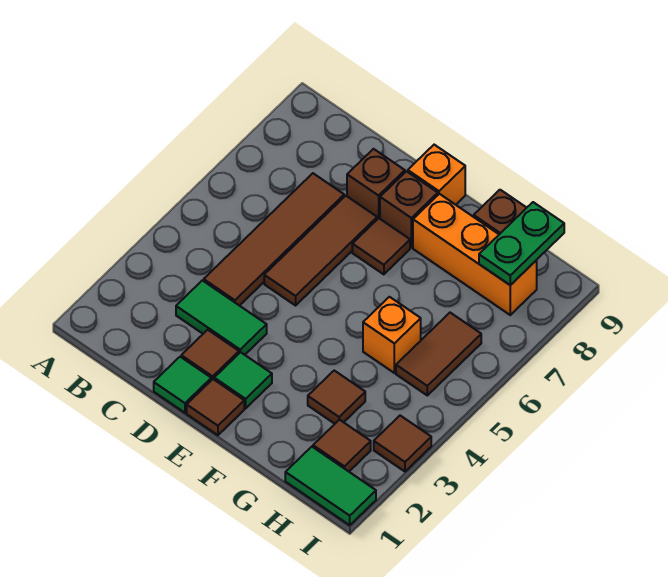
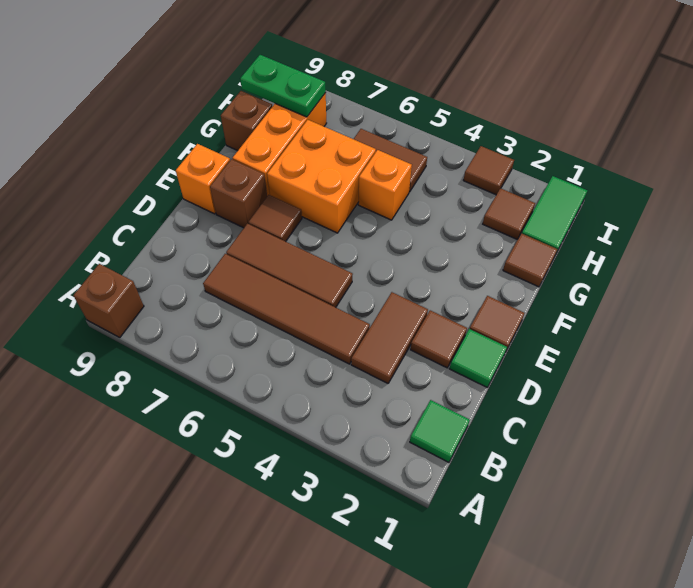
green tile C3:D3 level 1 -> brown tile C3:D3 level 1
brown brick D8 level 1 -> brown brick A9 level 1
green tile E2 level 1 -> green tile B1 level 1
none -> orange brick F6:G7 level 1
brown tile G3 level 1 -> brown tile G1 level 1

